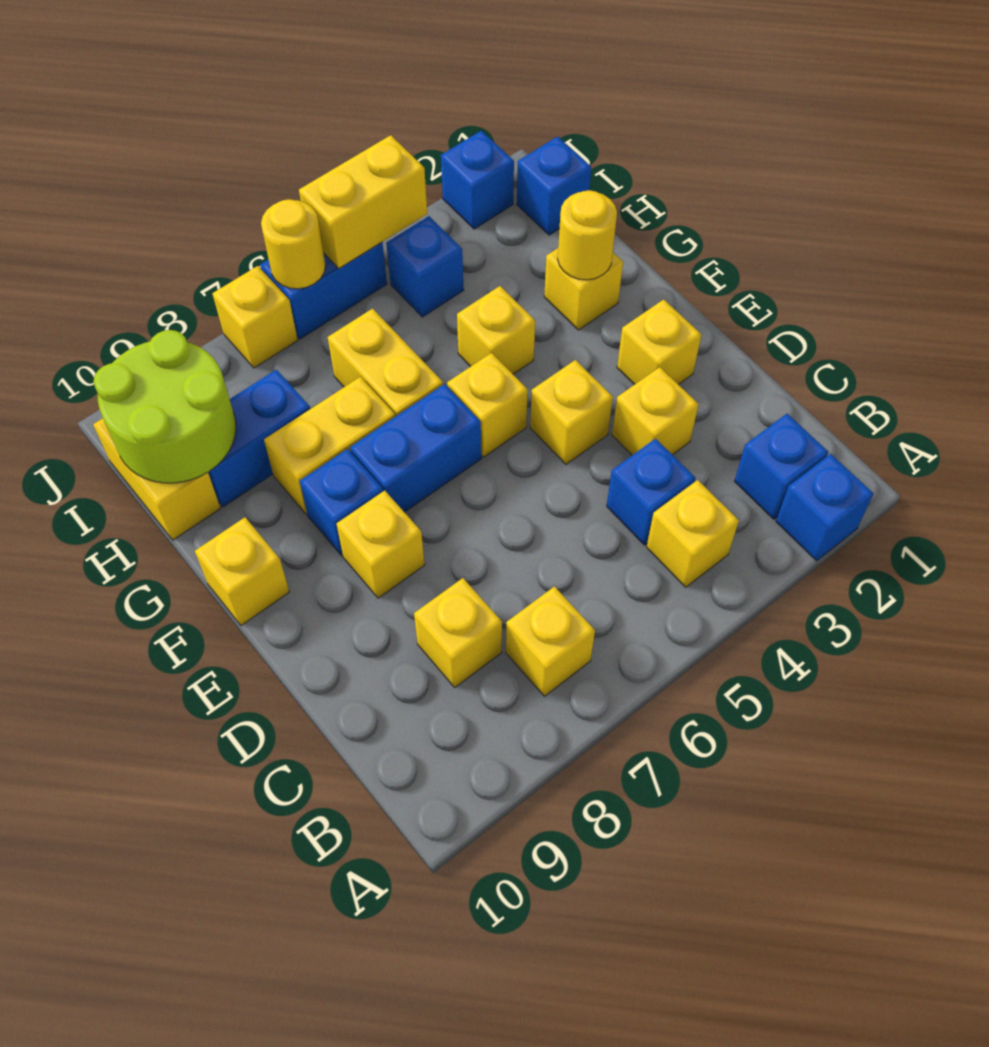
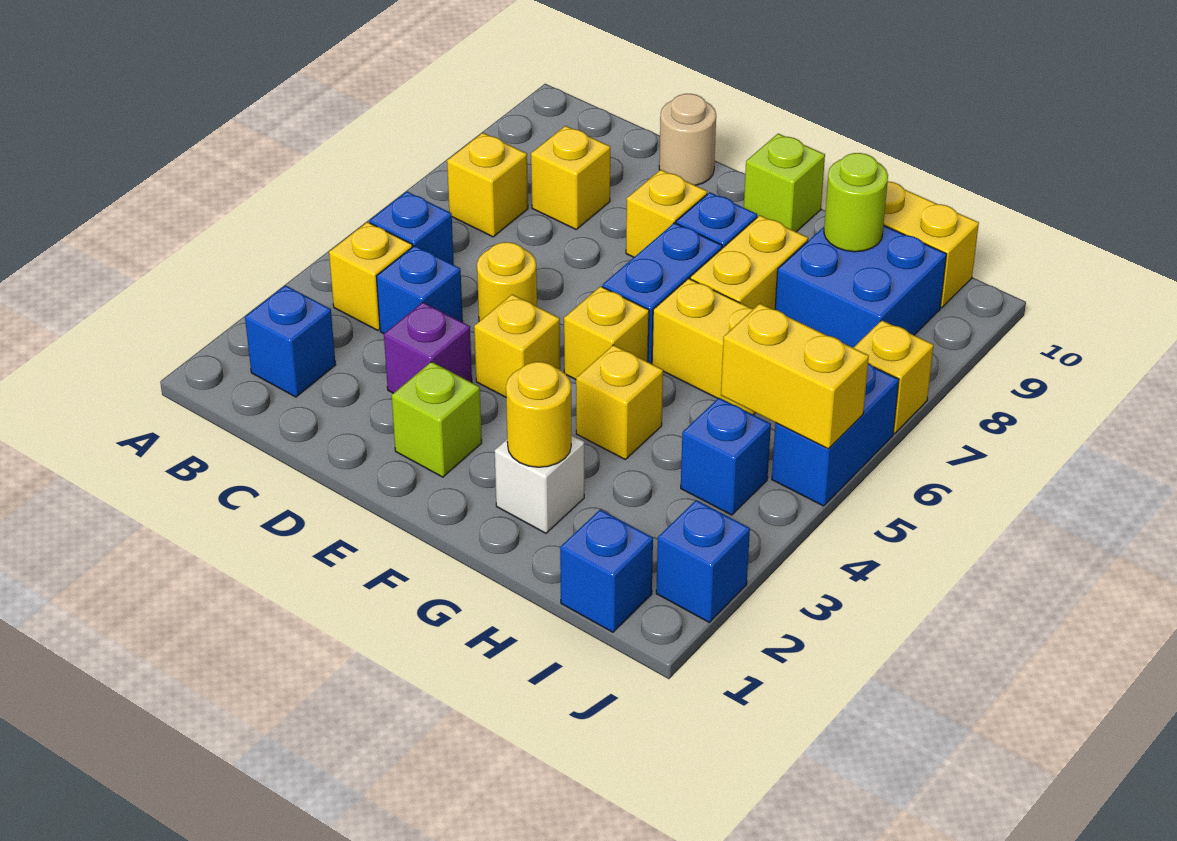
blue brick A2 level 1 -> blue brick B5 level 1
yellow brick D3 level 1 -> purple brick D3 level 1
none -> tan round brick D10 level 1
yellow brick E2 level 1 -> lime brick E2 level 1
yellow brick F10 level 1 -> lime brick F10 level 1
yellow brick G2 level 1 -> white brick G2 level 1
blue brick H8:H9 level 1 -> blue brick H8:I9 level 1
lime round brick H9:I10 level 2 -> lime round brick H9 level 2
yellow brick J4:J5 level 2 -> yellow brick I5:J5 level 2
yellow round brick J6 level 2 -> yellow round brick D5 level 1

